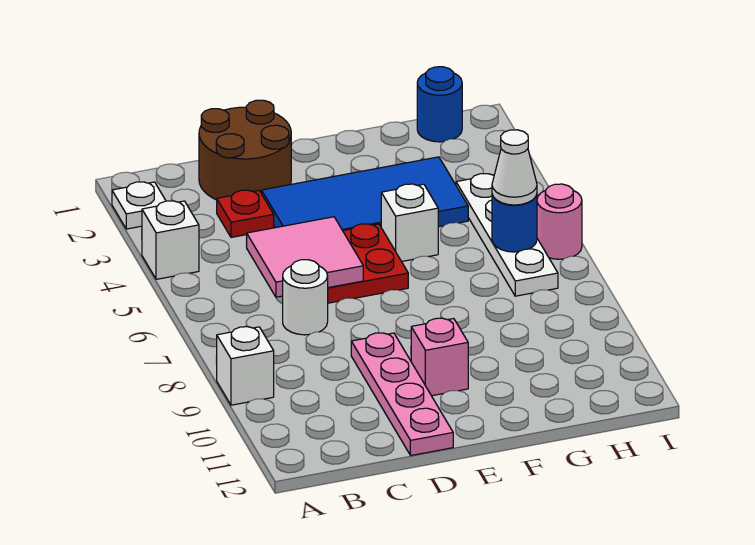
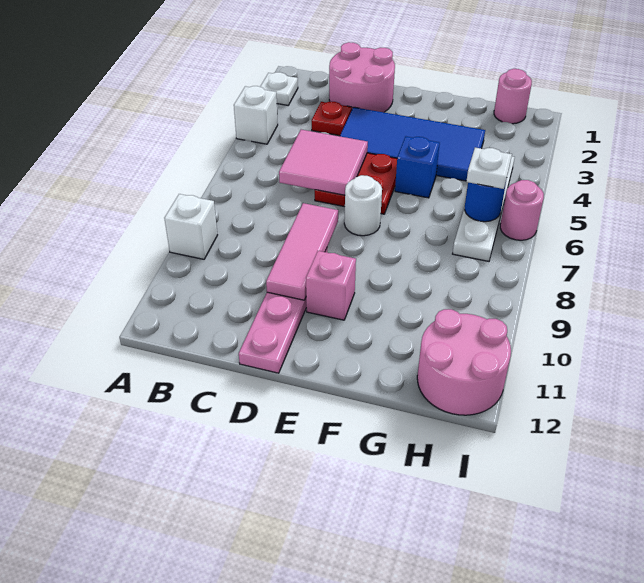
brown round brick C1:D2 level 1 -> pink round brick C1:D2 level 1
white round brick C7 level 1 -> white round brick E7 level 1
none -> pink tile D8:D10 level 2
white brick F5 level 1 -> blue brick F5 level 1
blue round brick H1 level 1 -> pink round brick H1 level 1
white cone H6 level 3 -> white plate H6 level 3
none -> pink round brick H11:I12 level 1

